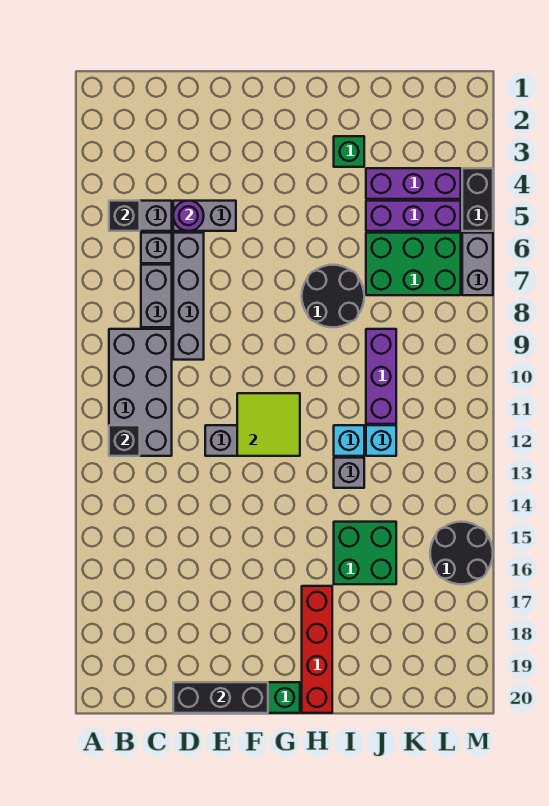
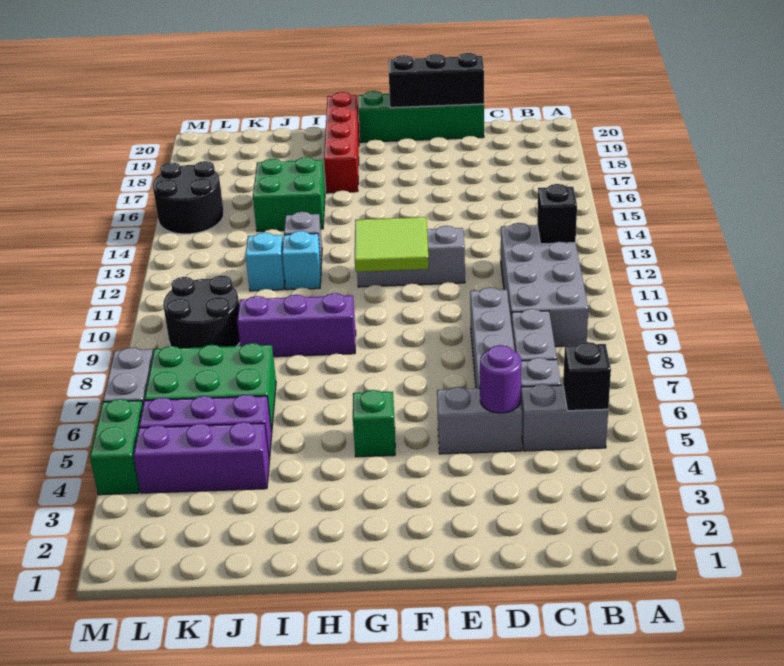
black round brick H7:I8 level 1 -> black round brick K9:L10 level 1
green brick I3 level 1 -> green brick G5 level 1
purple brick J9:J11 level 1 -> purple brick H9:J9 level 1
black brick M4:M5 level 1 -> green brick M4:M5 level 1

